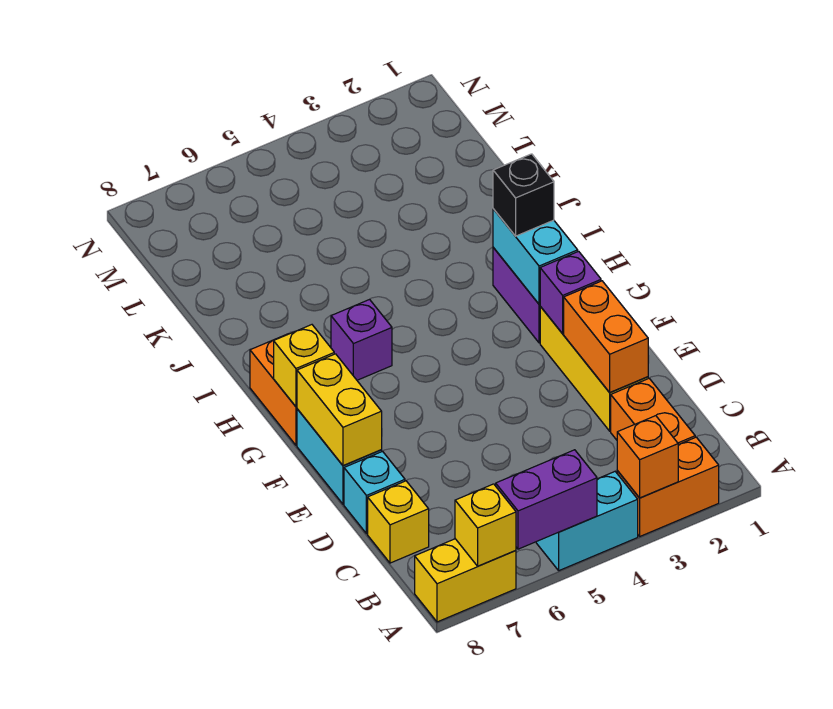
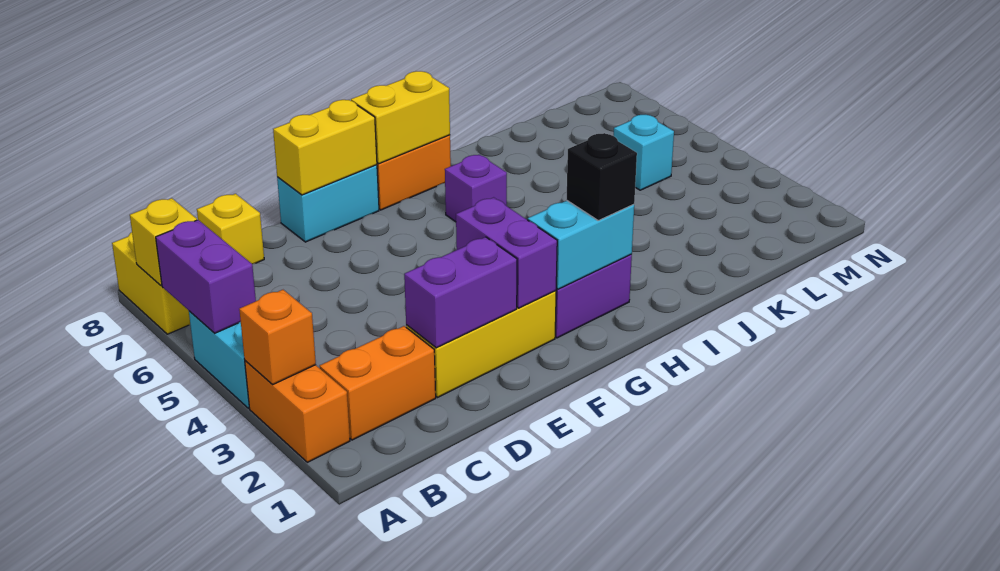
orange brick D2:E2 level 2 -> purple brick D2:E2 level 2
cyan brick D8 level 1 -> cyan brick L5 level 1
purple brick F2 level 2 -> purple brick F2:F3 level 2
yellow brick G8 level 2 -> yellow brick G8:H8 level 2

